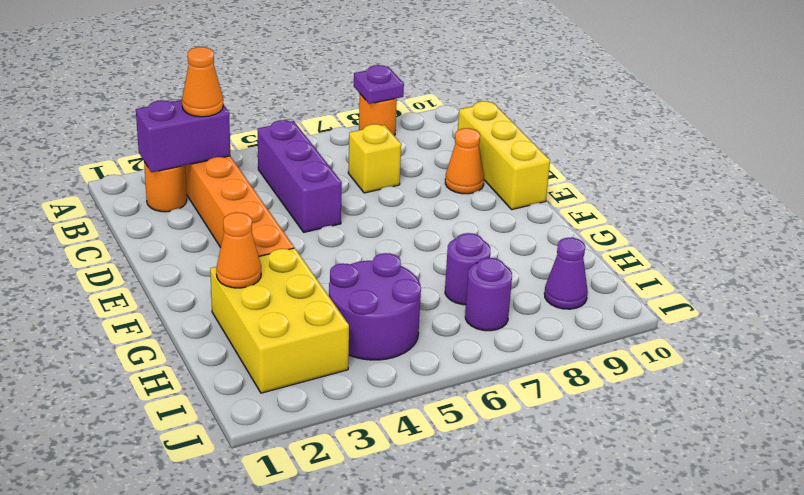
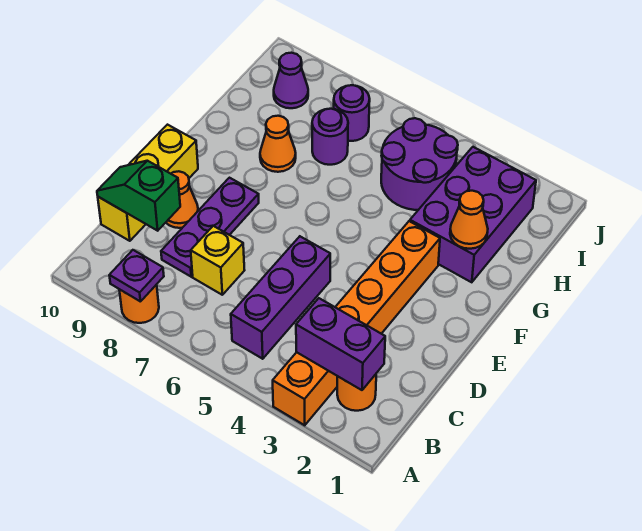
orange cone B3 level 3 -> orange cone G8 level 1
none -> purple plate C8:E8 level 1
none -> green slope C9:C10 level 2 top 9
yellow brick G2:I3 level 1 -> purple brick G2:I3 level 1

